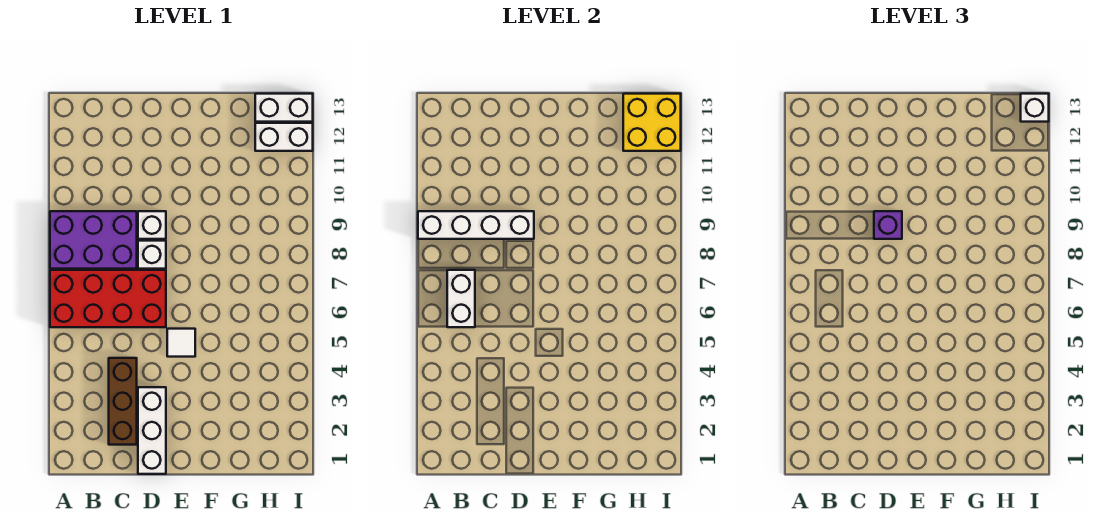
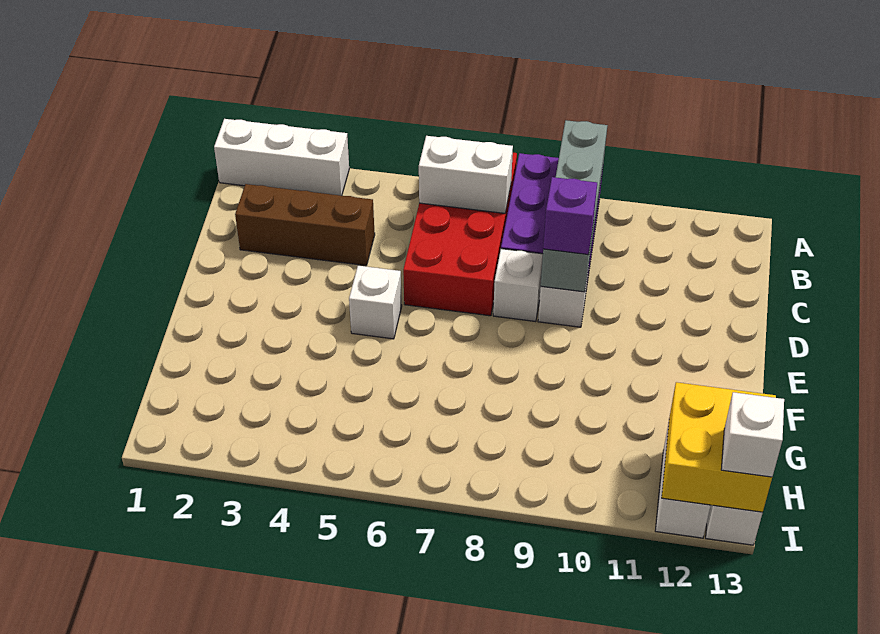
white brick A9:D9 level 2 -> grey brick A9:D9 level 2
white brick D1:D3 level 1 -> white brick A1:A3 level 1
white tile E5 level 1 -> white brick E5 level 1

